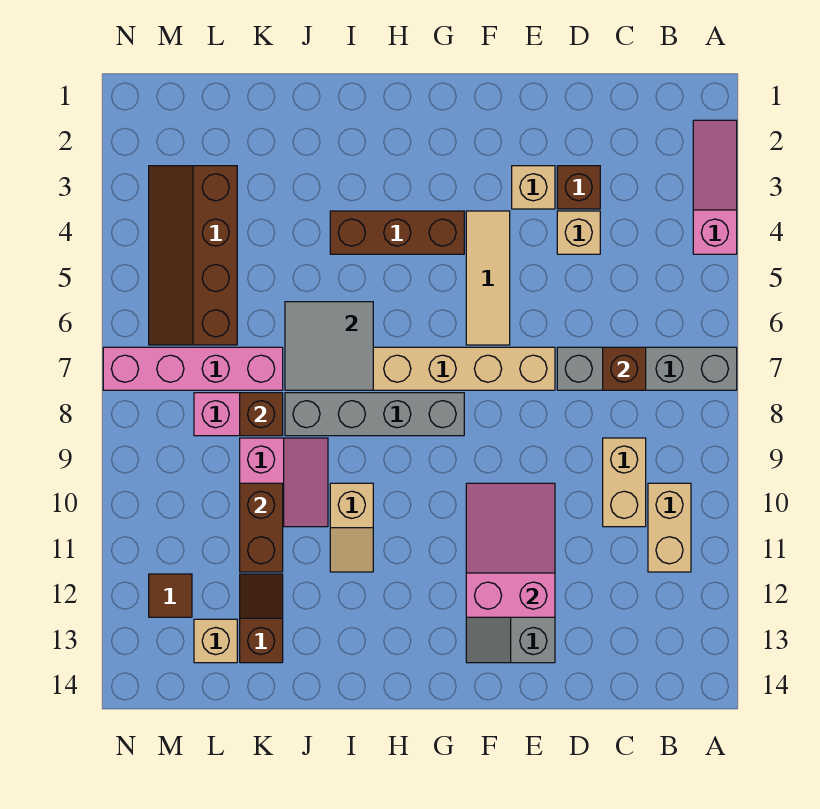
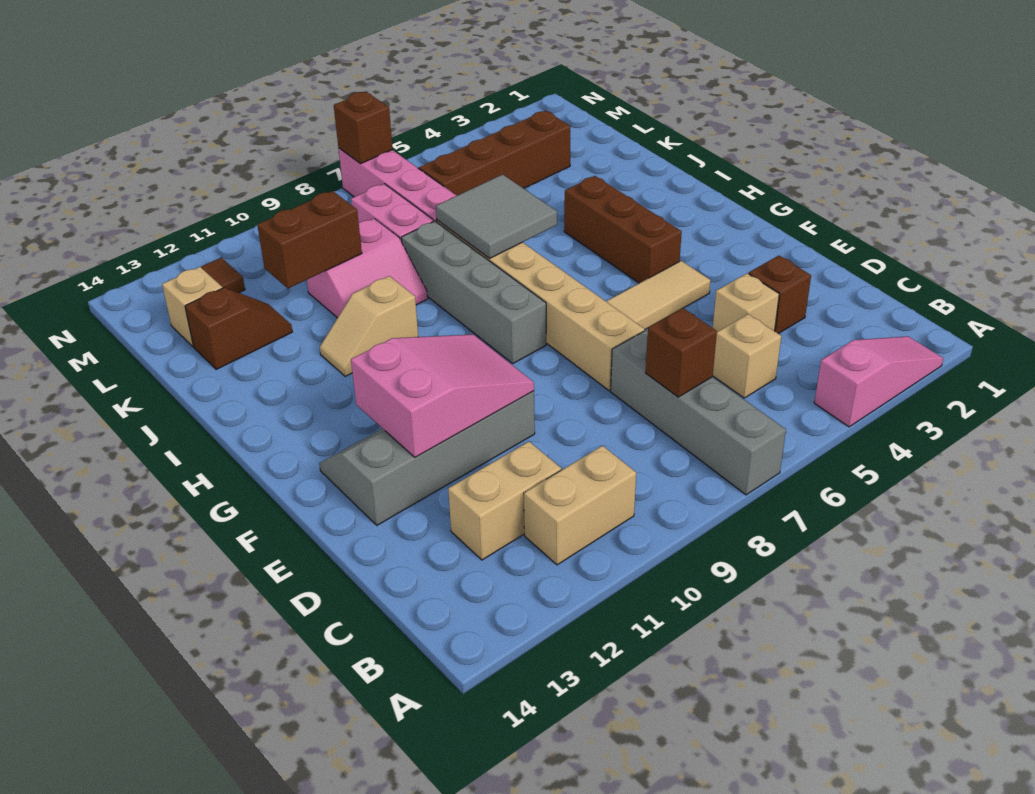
tan brick C9:C10 level 1 -> tan brick C11:C12 level 1
tan brick E3 level 1 -> tan brick C5 level 1
brown brick K8 level 2 -> brown brick N7 level 2

